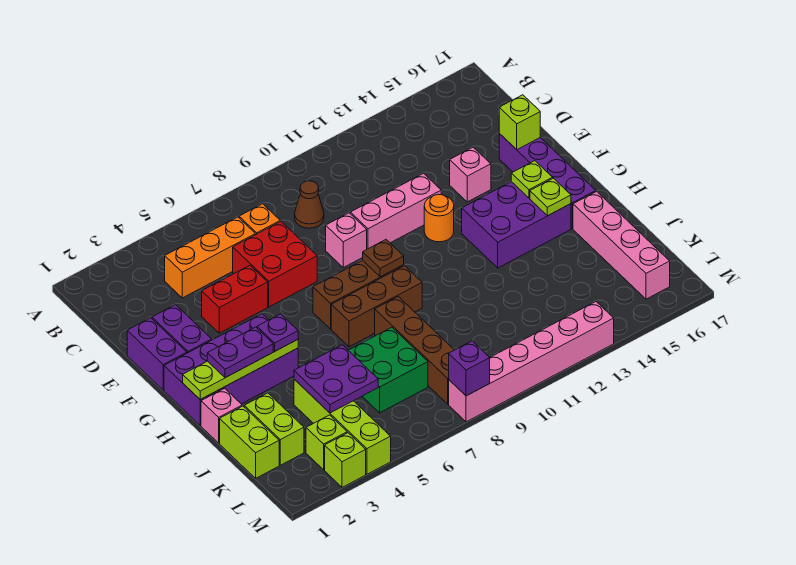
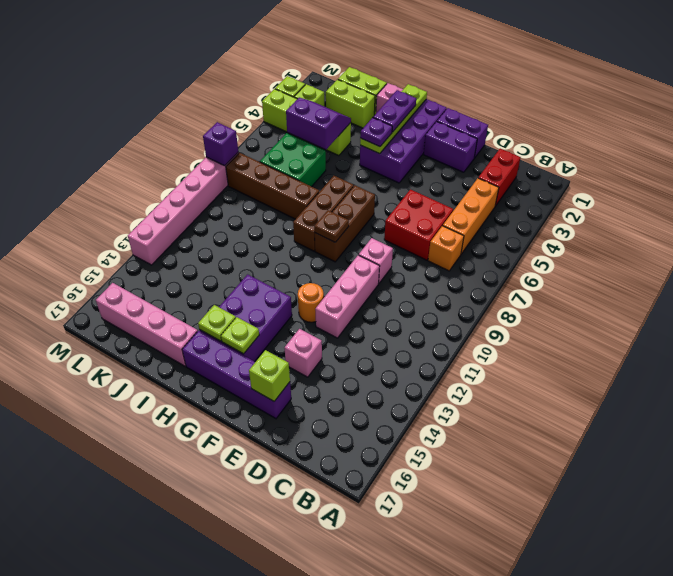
brown cone C9 level 1 -> none
red brick E4:E5 level 1 -> red brick C2:C3 level 1
purple plate J4:K5 level 2 -> purple slope J4:K5 level 2 top 5

